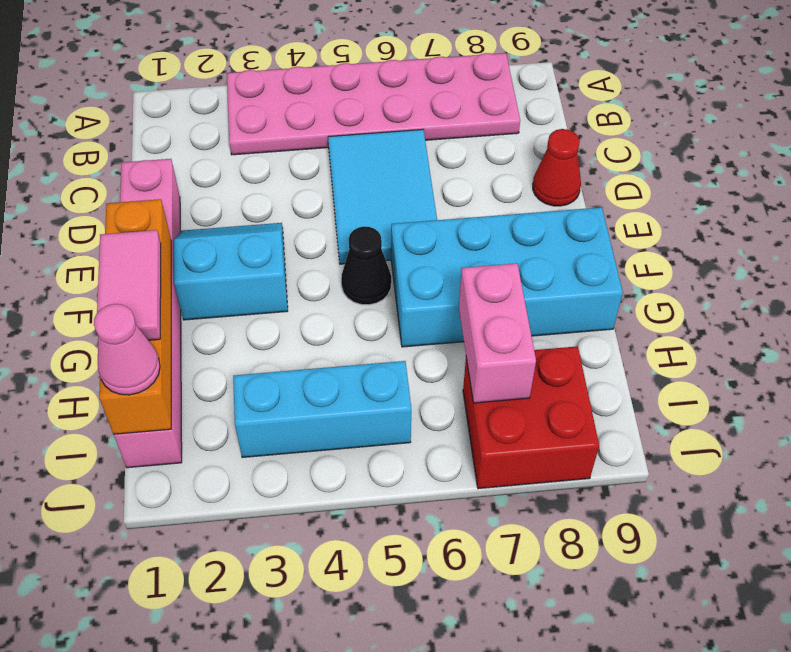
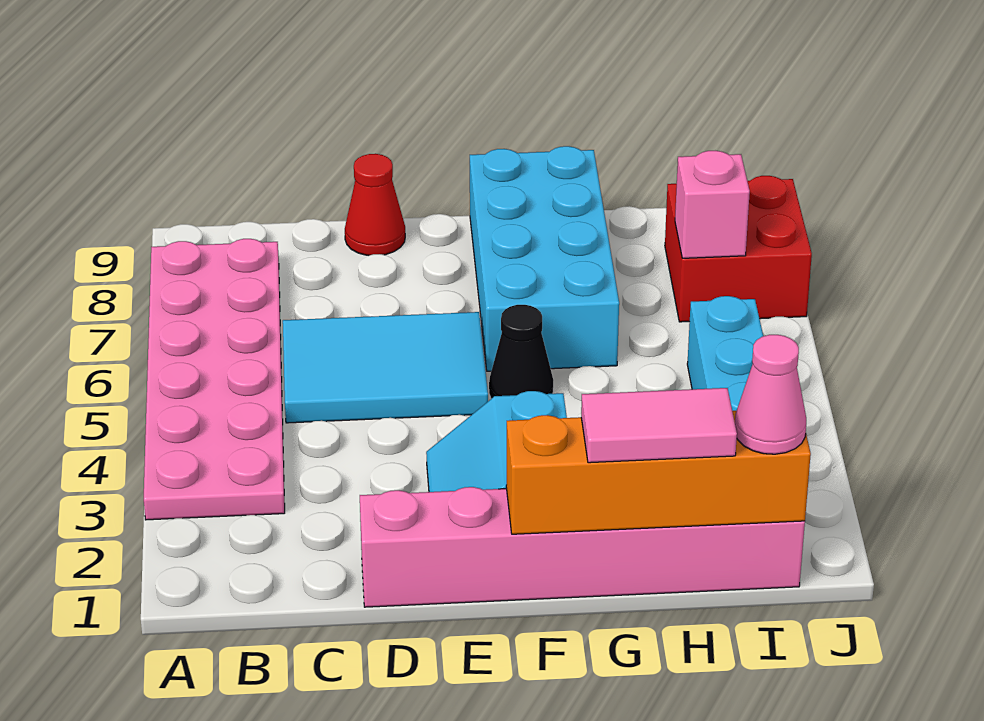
pink brick H7:I7 level 2 -> pink brick I7 level 2

